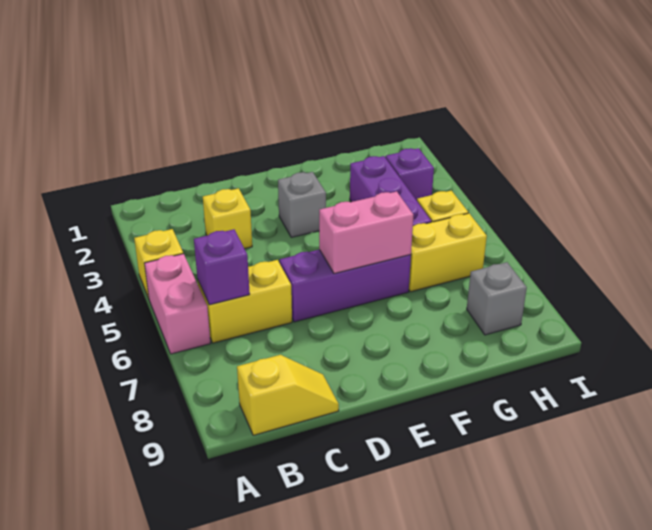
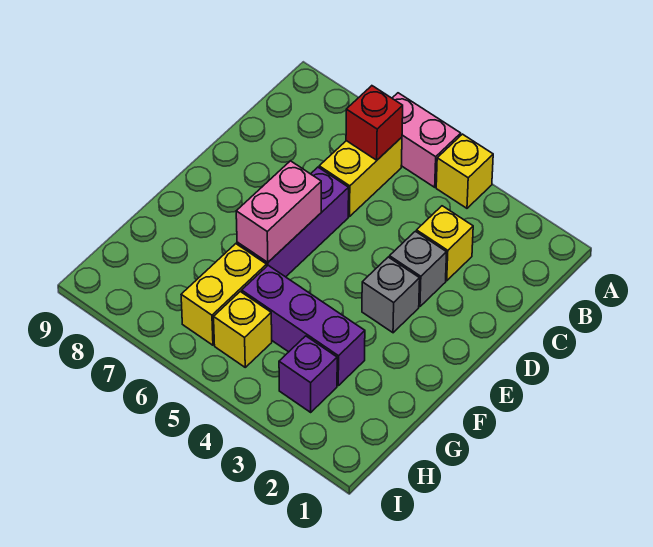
purple brick B6 level 2 -> red brick B6 level 2
yellow slope B9:C9 level 1 top B -> none
grey brick H8 level 1 -> grey brick D3 level 1

